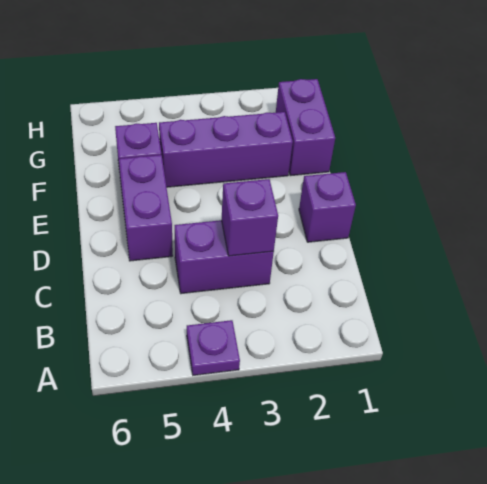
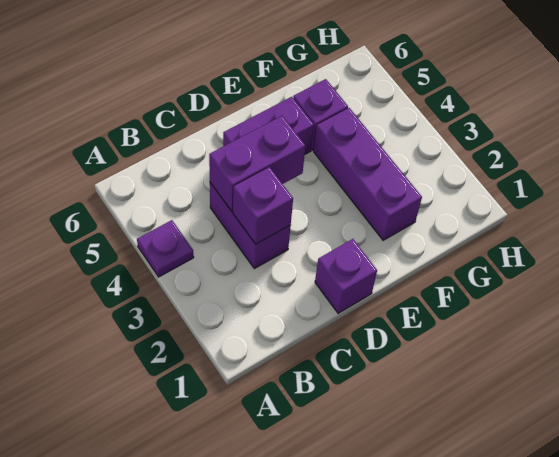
purple brick F1:G1 level 1 -> purple brick C4:D4 level 2

